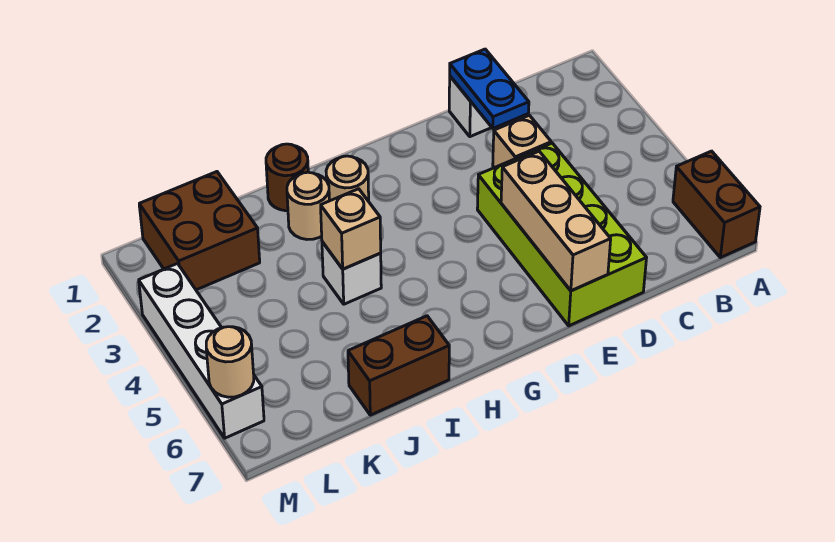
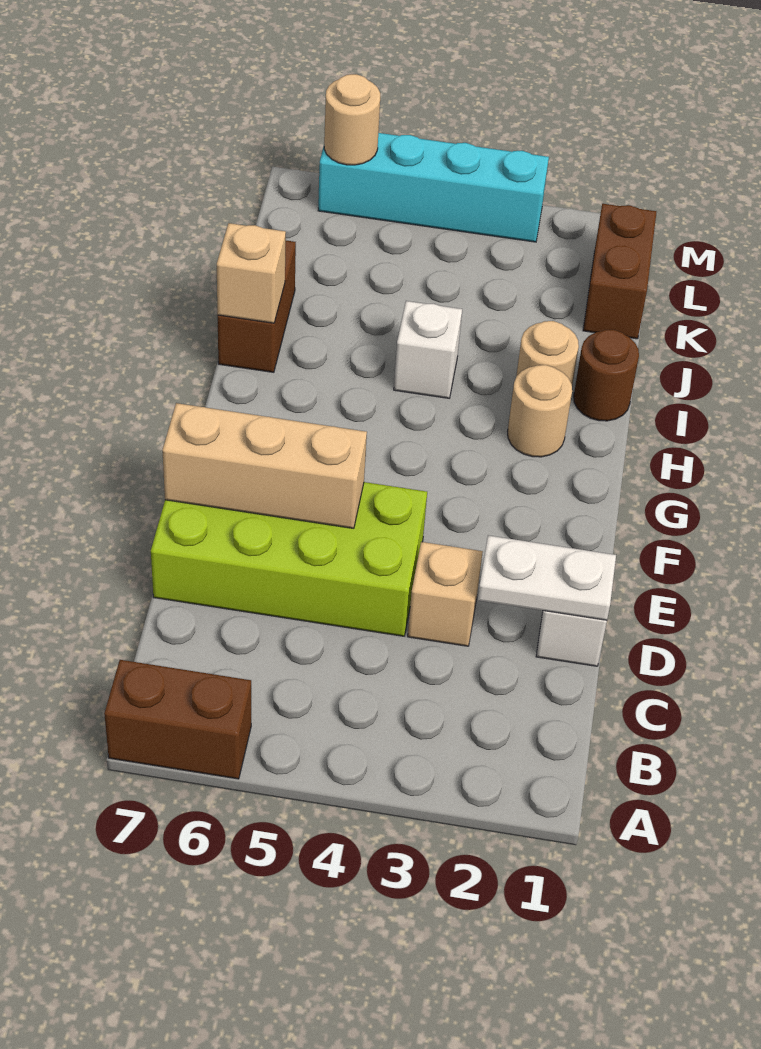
blue plate D1:D2 level 2 -> white plate D1:D2 level 2
tan brick I4 level 2 -> tan brick I7 level 2
brown brick K1:L2 level 1 -> brown brick K1:L1 level 1
white brick M3:M6 level 1 -> cyan brick M3:M6 level 1

